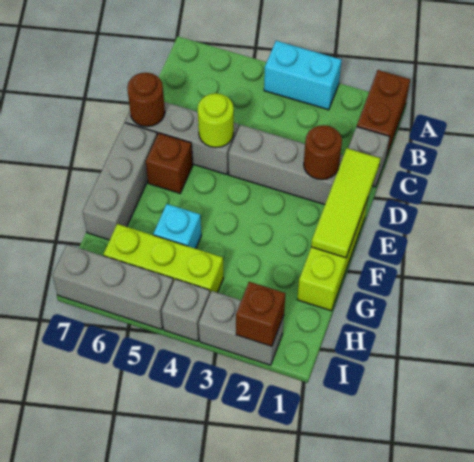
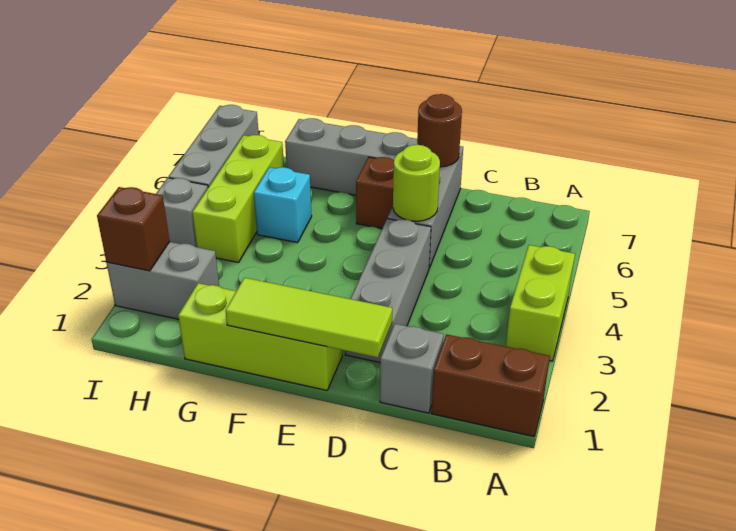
cyan brick A3:A4 level 1 -> lime brick A3:A4 level 1
brown round brick D2 level 2 -> none
grey brick I2:I3 level 1 -> grey brick H2:I2 level 1

